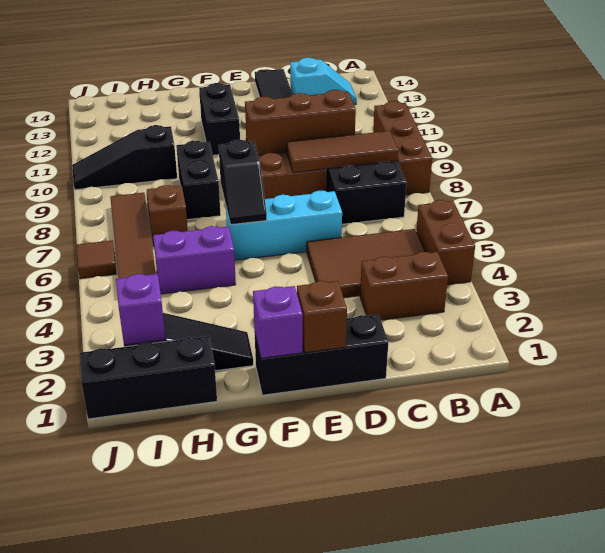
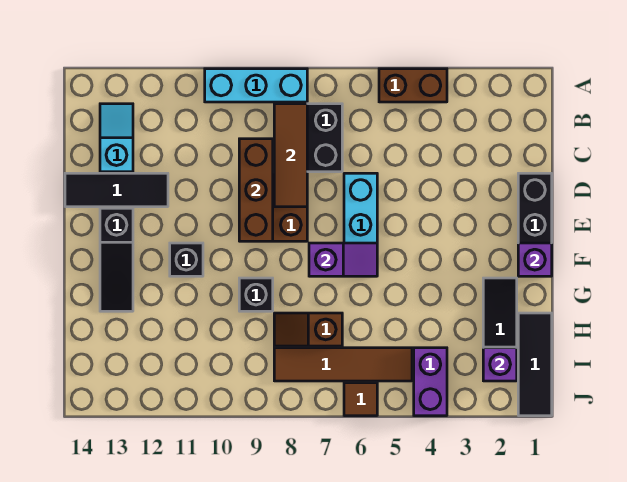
brown brick A8:A10 level 1 -> cyan brick A8:A10 level 1
brown brick B3:C3 level 1 -> none
brown tile B4:D5 level 1 -> none
brown brick E1 level 2 -> none
black slope F6:F7 level 2 top 7 -> purple slope F6:F7 level 2 top 7
black brick F11:F12 level 1 -> black brick F11 level 1
purple brick G5:H5 level 1 -> purple brick I4:J4 level 1
black brick G8:G9 level 1 -> black brick G9 level 1
black brick H1:J1 level 1 -> black tile H1:J1 level 1
black slope H10:J10 level 1 top H -> black slope E13:G13 level 1 top E

